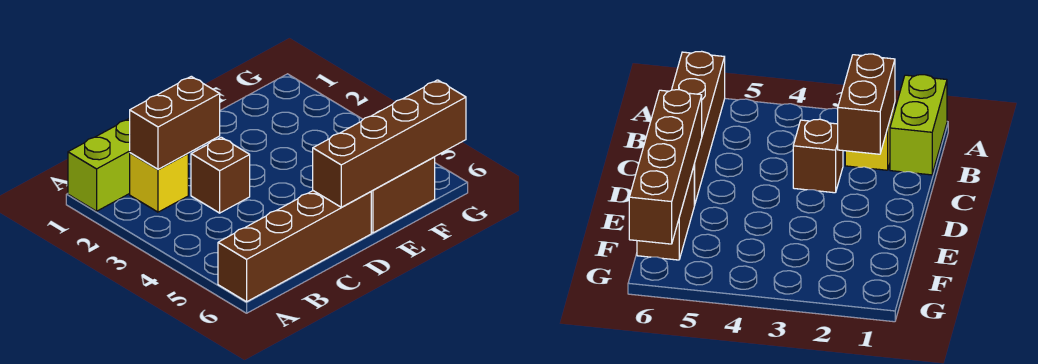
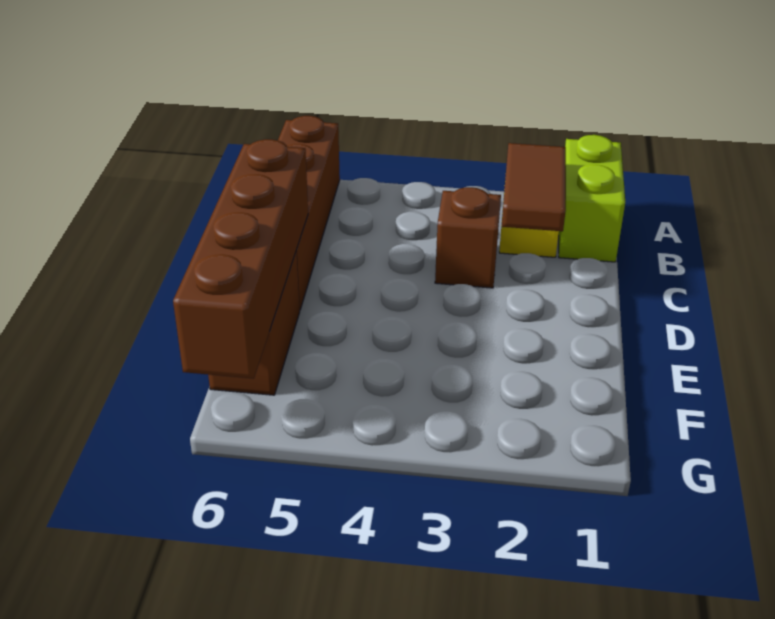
brown brick B2:C2 level 2 -> brown tile B2:C2 level 2

